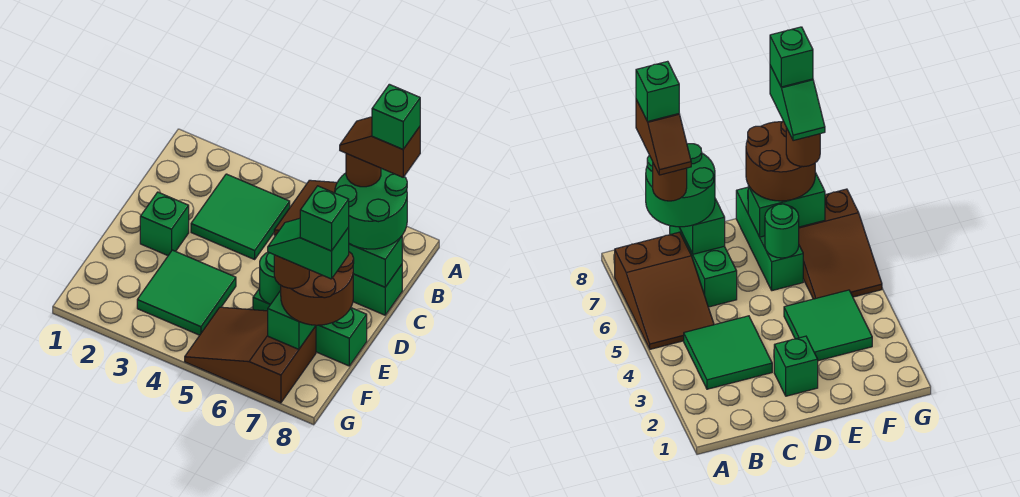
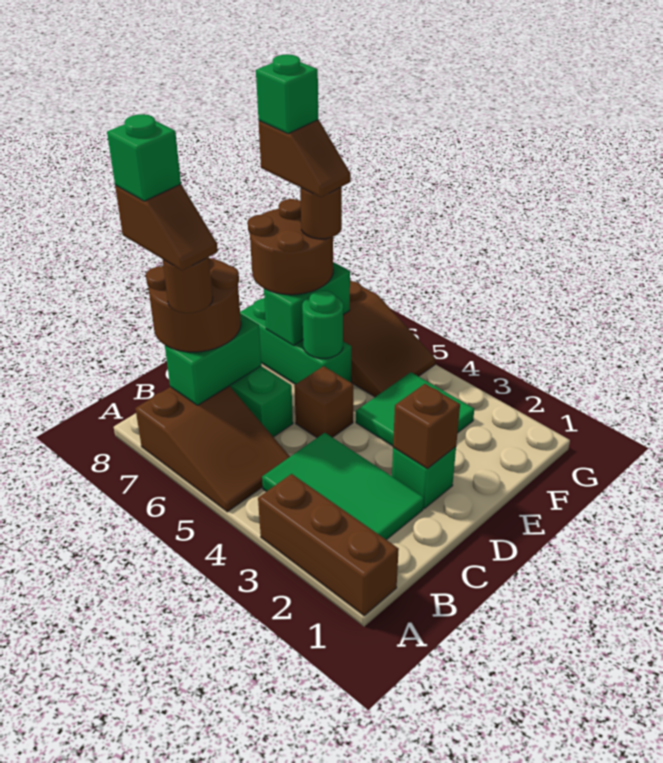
none -> brown brick A1:A3 level 1
green tile B3:C4 level 1 -> green tile B2:C4 level 1
green round brick B7:C8 level 3 -> brown round brick B7:C8 level 3
green brick C7:C8 level 2 -> green brick B7:C7 level 2
none -> brown brick D2 level 2
none -> brown brick D5 level 1
green slope F7:F8 level 5 top 8 -> brown slope F7:F8 level 5 top 8

